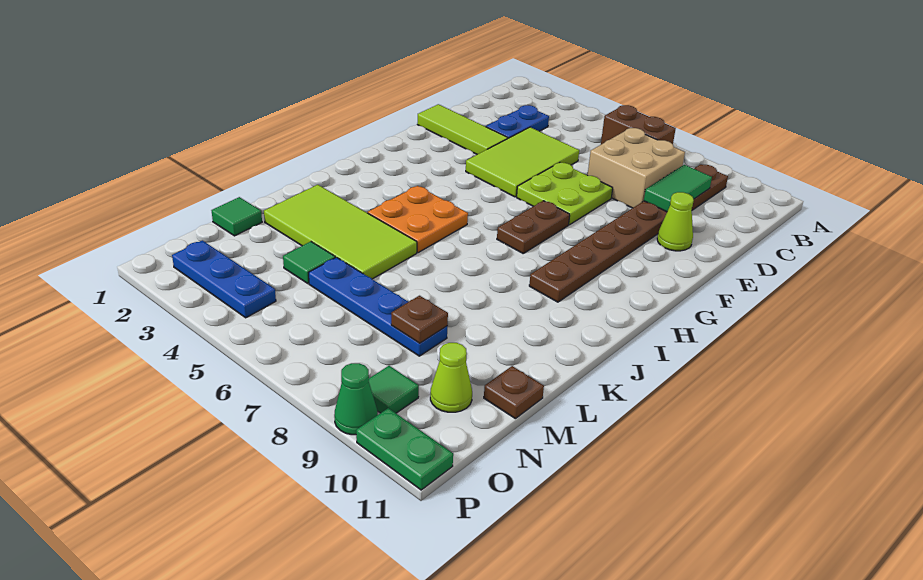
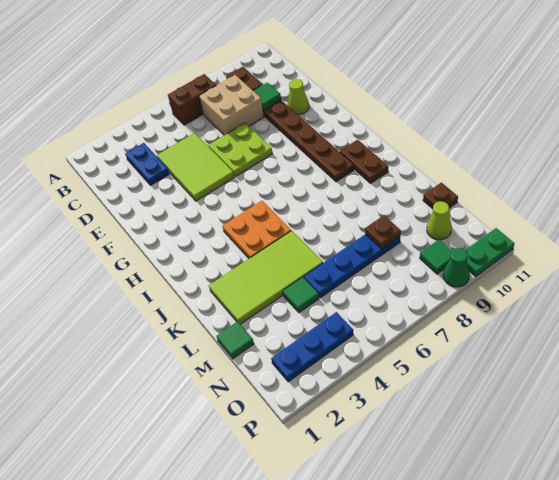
green tile C9:D9 level 2 -> green tile D9 level 2
lime tile E1:E3 level 1 -> none
brown plate G7:H7 level 1 -> brown plate I10:J10 level 1

